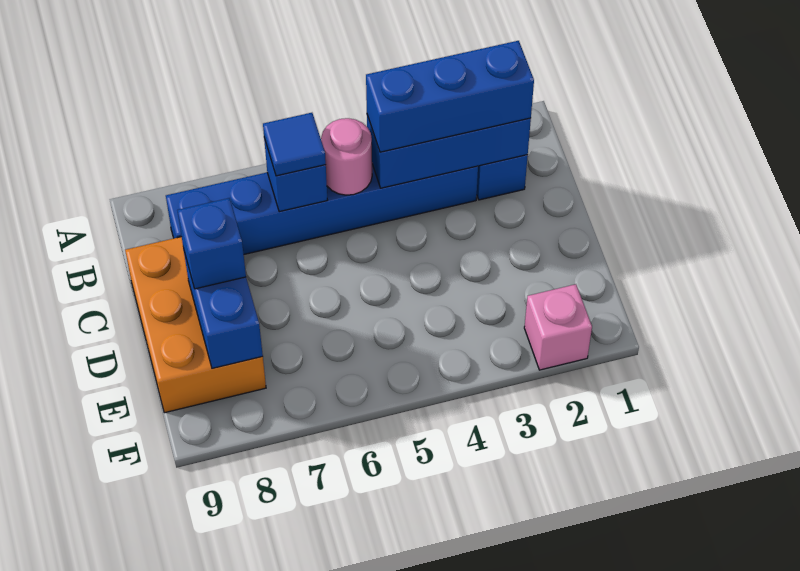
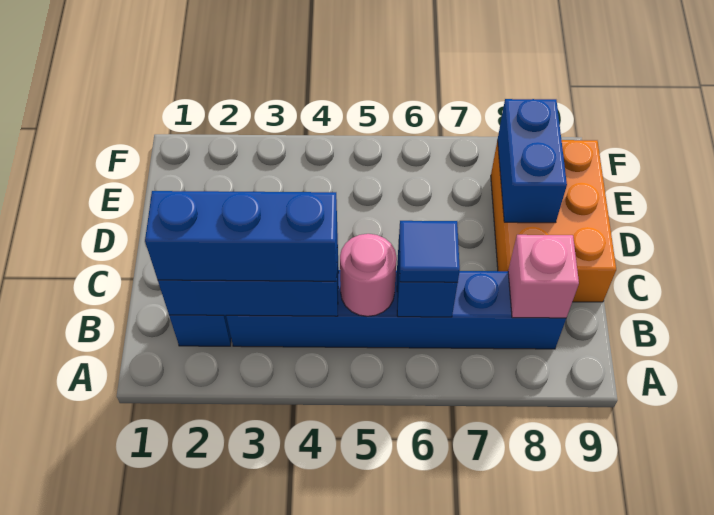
blue brick D8 level 3 -> none
pink brick F2 level 1 -> pink brick B8 level 2

